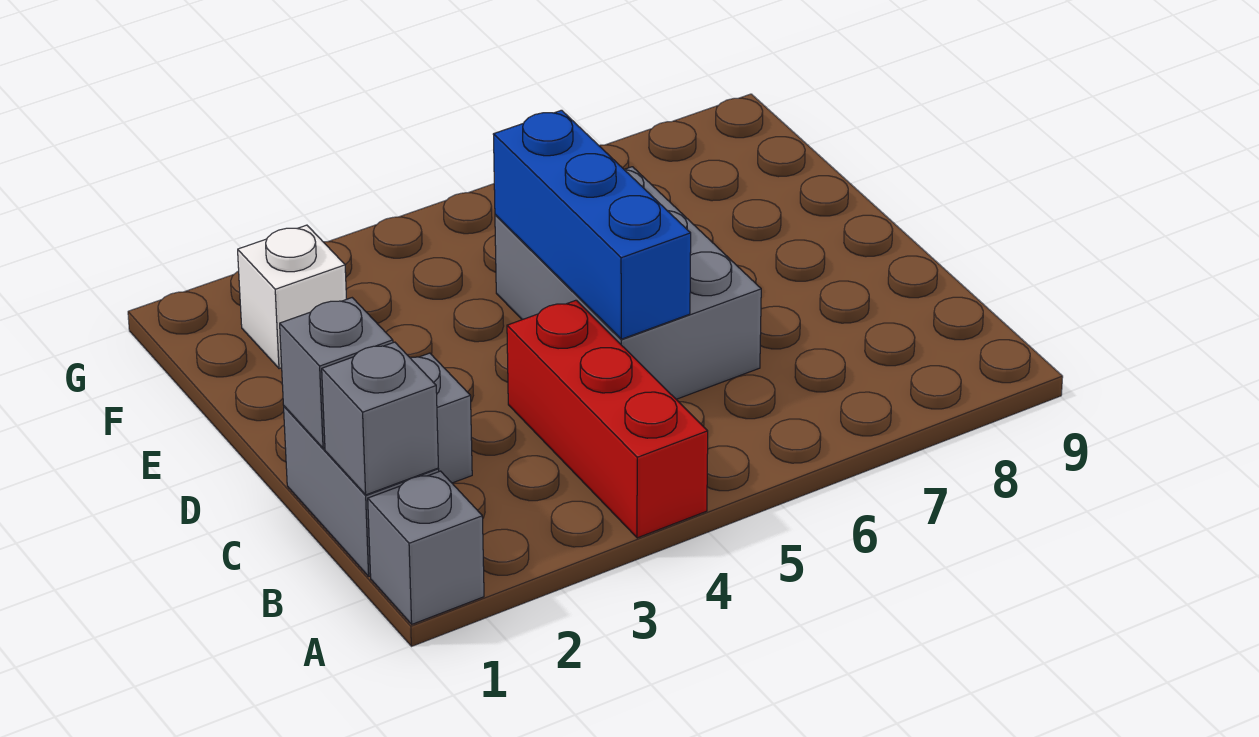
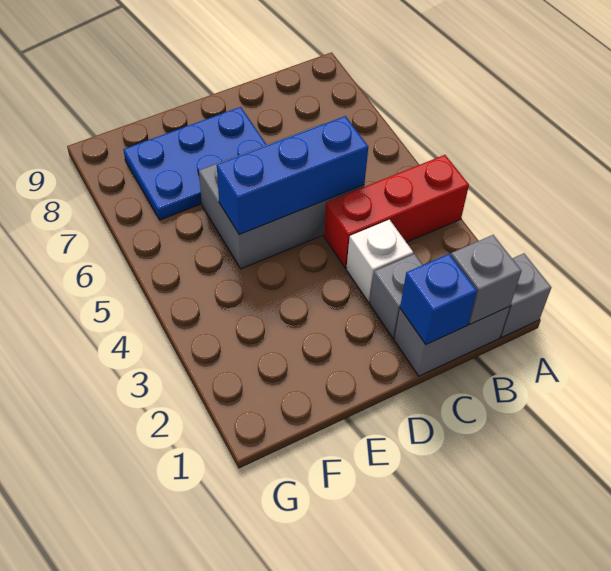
grey brick C1 level 2 -> blue brick C1 level 2
none -> blue plate D7:F8 level 1
white brick F2 level 1 -> white brick C3 level 1

